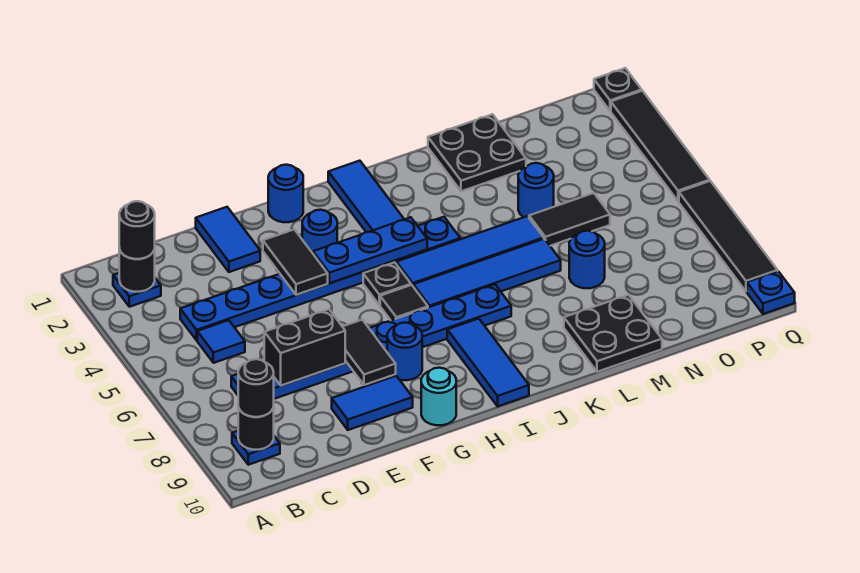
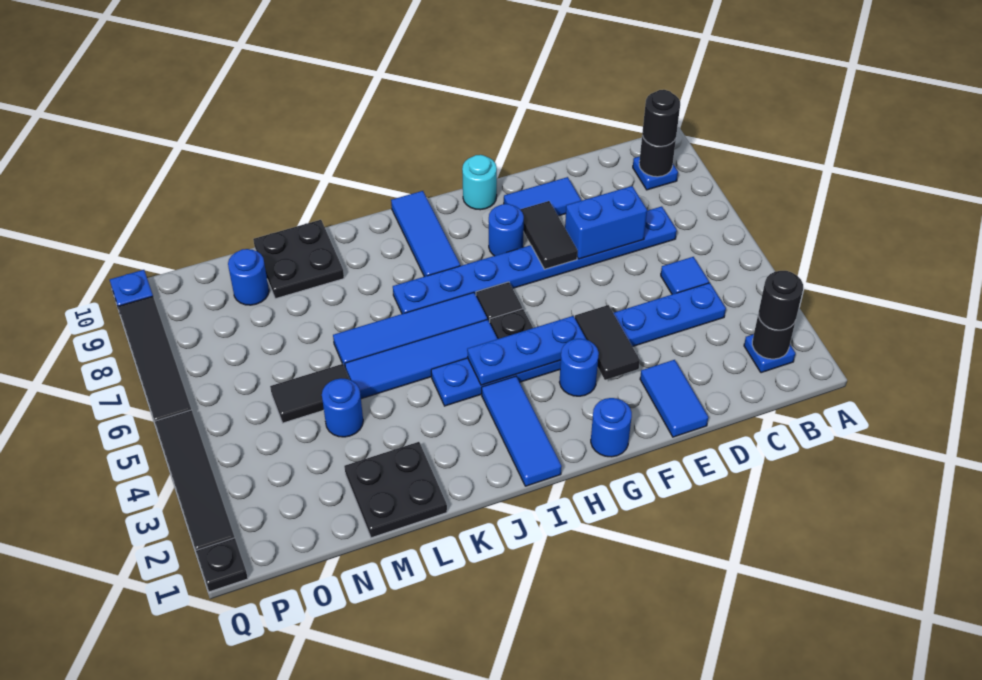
black brick D7:E7 level 2 -> blue brick D7:E7 level 2
blue round brick M7 level 1 -> blue round brick N9 level 1

